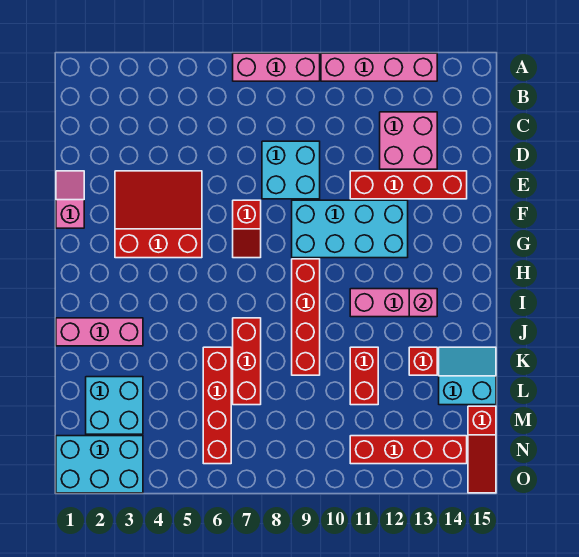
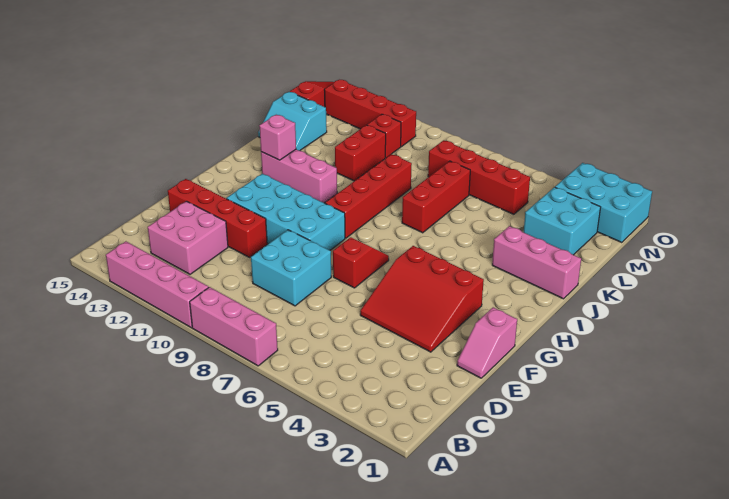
red brick K6:N6 level 1 -> red brick M5:M8 level 1
red brick K13 level 1 -> red brick M11 level 1

